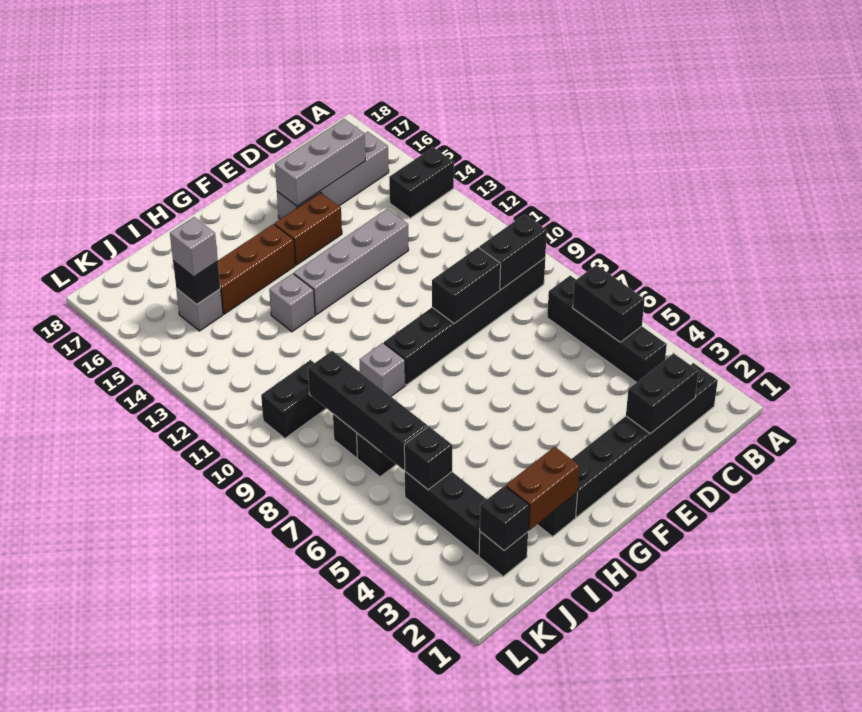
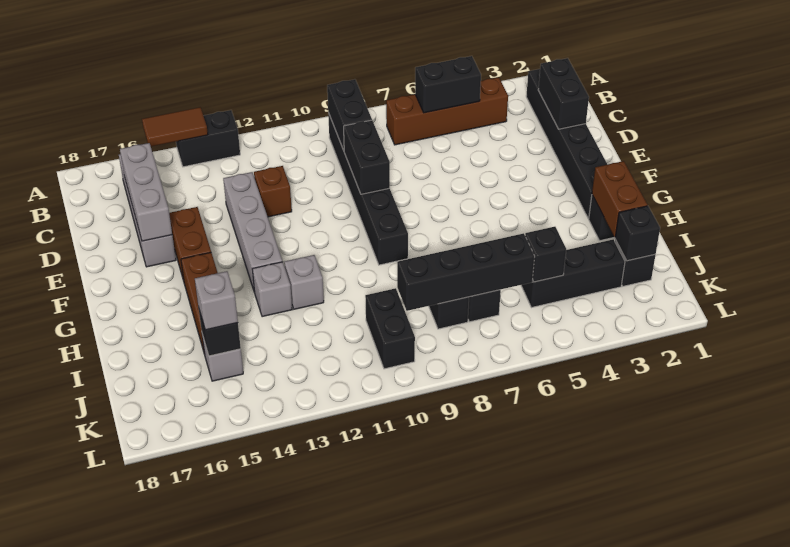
black brick A14:B14 level 1 -> black brick A13:A14 level 1
none -> brown tile A14:A15 level 2
black brick B4:B7 level 1 -> brown brick B4:B7 level 1
none -> brown brick D12 level 1
grey brick H9 level 1 -> grey brick H12 level 1

